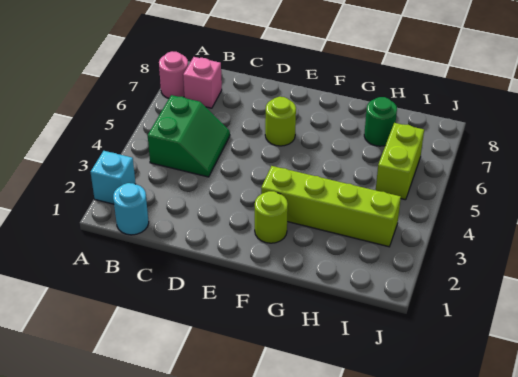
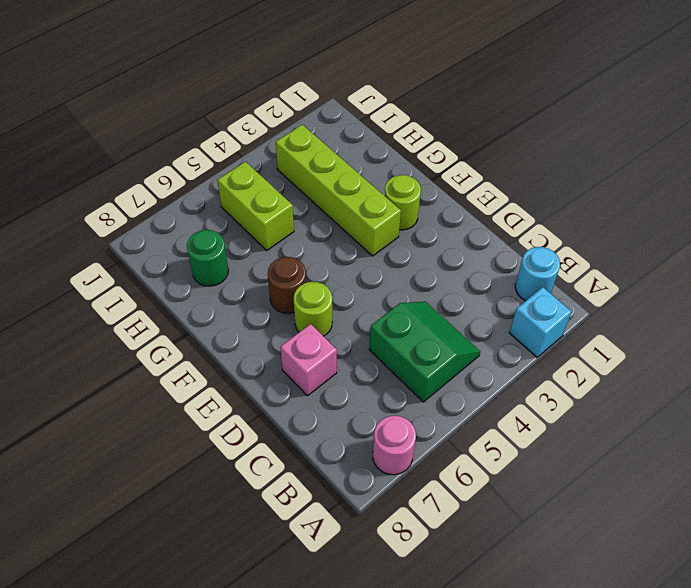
green slope B4:C5 level 1 top B -> green slope B4:C5 level 1 top 5
pink brick B7 level 1 -> pink brick D7 level 1
none -> brown round brick F6 level 1
lime brick I5:I6 level 1 -> lime brick H5:I5 level 1

